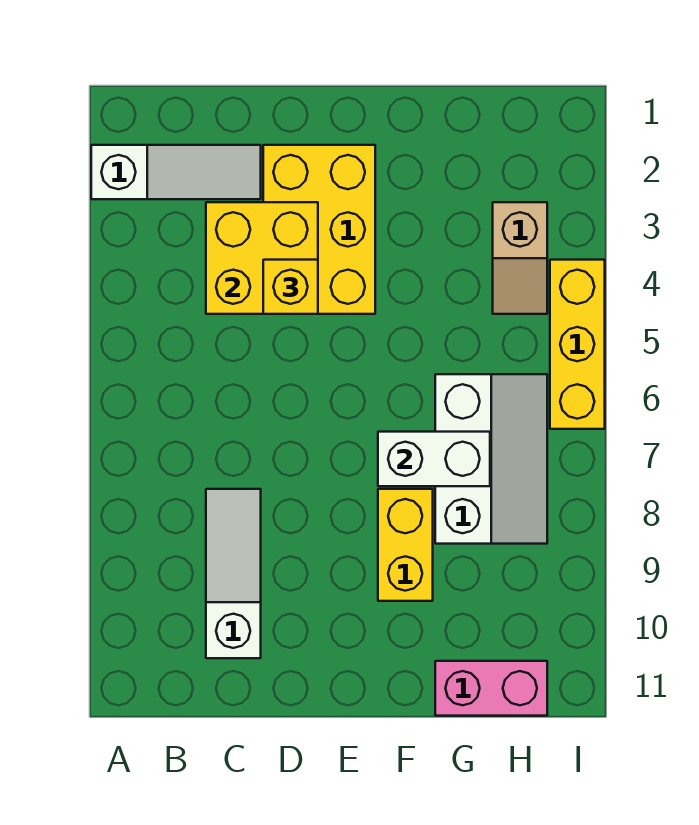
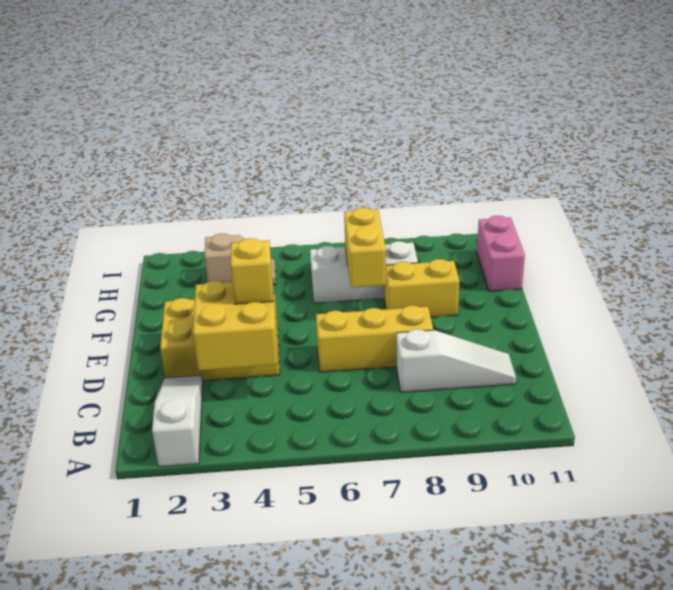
white slope C8:C10 level 1 top 10 -> white slope C8:C10 level 1 top 8
white brick F7:G7 level 2 -> yellow brick F7:G7 level 2
yellow brick I4:I6 level 1 -> yellow brick D6:D8 level 1

